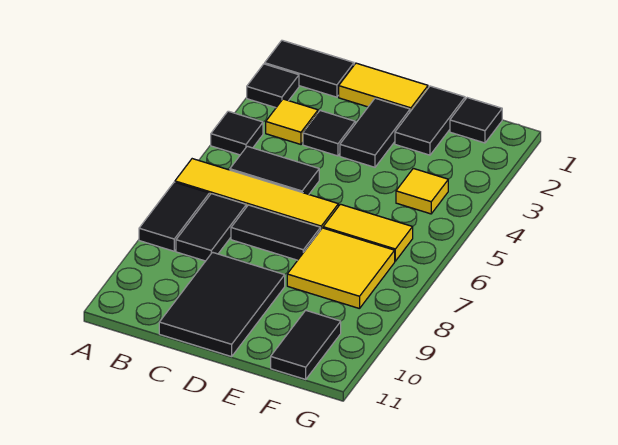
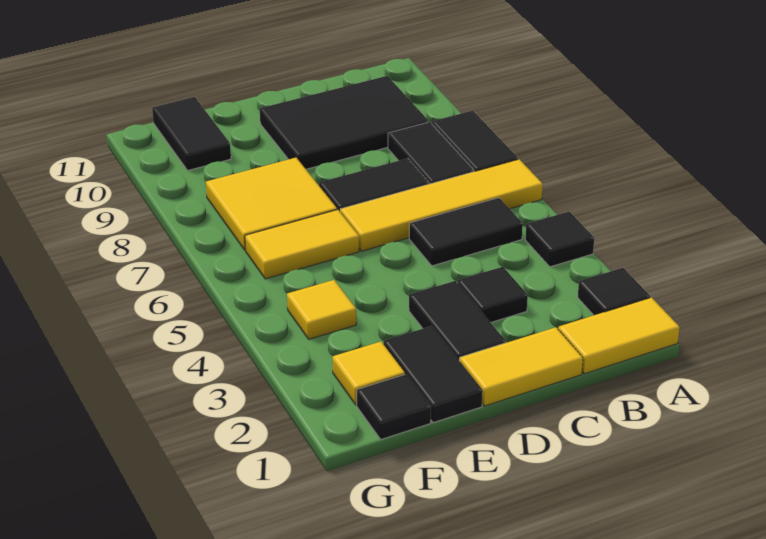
black tile A1:B1 level 1 -> yellow tile A1:B1 level 1
yellow tile B3 level 1 -> yellow tile F2 level 1
black tile C9:D11 level 1 -> black tile B9:D10 level 1

